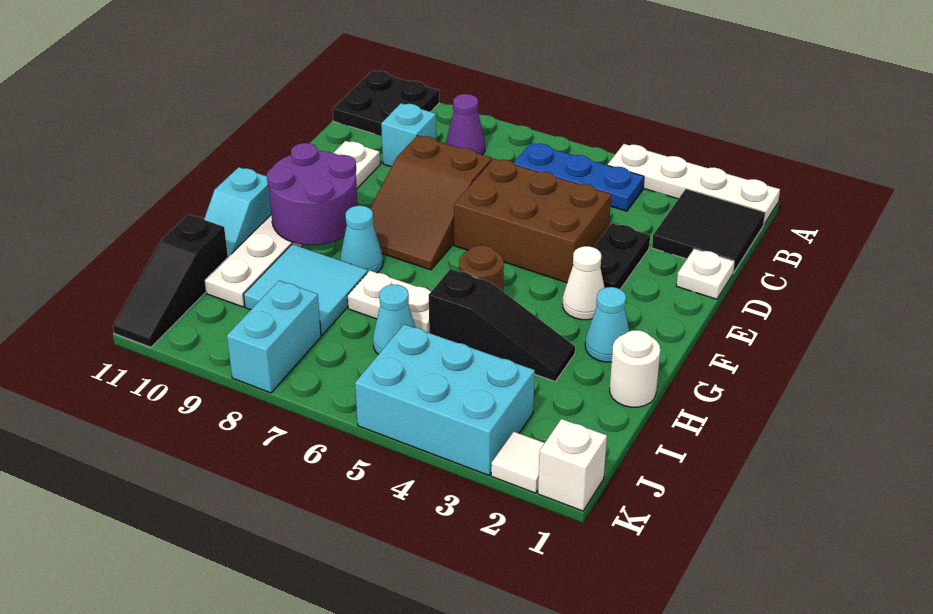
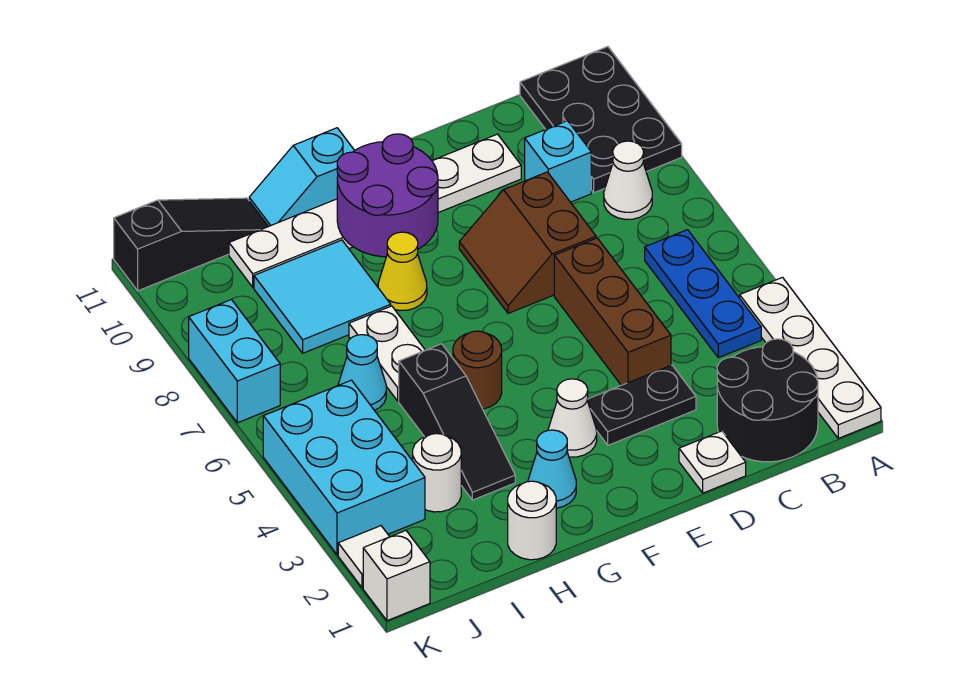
black plate A10:B11 level 1 -> black plate A9:B11 level 1
black tile B1:C2 level 1 -> black round brick B1:C2 level 1
purple cone B8 level 1 -> white cone B8 level 1
brown brick D4:E6 level 1 -> brown brick D4:D6 level 1
brown slope D7:F8 level 1 top D -> brown slope D7:E8 level 1 top D
cyan cone G8 level 1 -> yellow cone G8 level 1
none -> white round brick I3 level 1
black slope I11:K11 level 1 top I -> black slope I11:K11 level 1 top K
cyan brick J8:K8 level 1 -> cyan brick K7:K8 level 1

